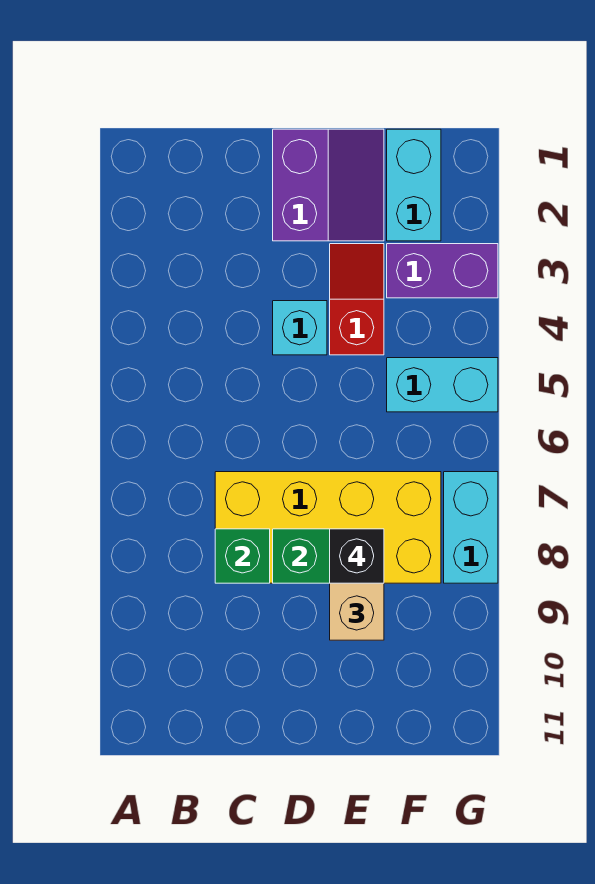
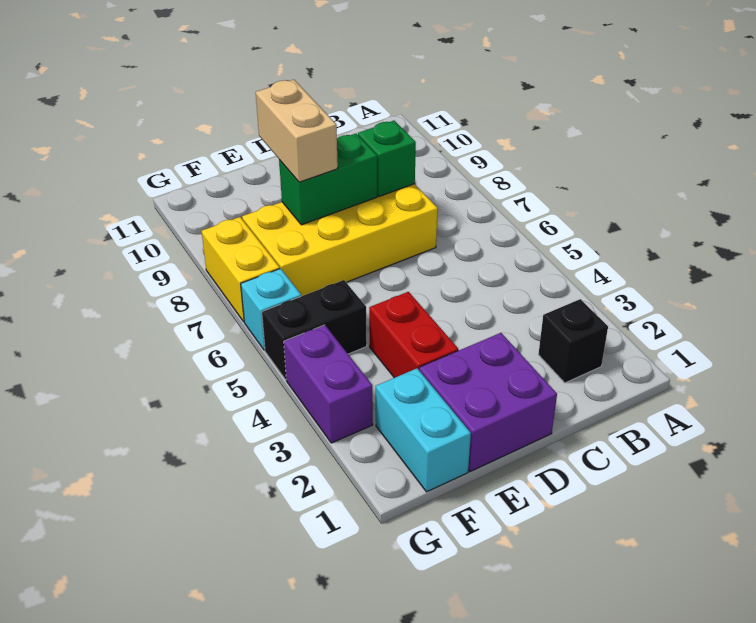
purple slope D1:E2 level 1 top D -> purple brick D1:E2 level 1
cyan brick D4 level 1 -> cyan brick G6 level 1
red slope E3:E4 level 1 top 4 -> red brick E3:E4 level 1
black brick E8 level 4 -> black brick B2 level 1
purple brick F3:G3 level 1 -> purple brick G3:G4 level 1
cyan brick F5:G5 level 1 -> black brick F5:G5 level 1
cyan brick G7:G8 level 1 -> yellow brick G7:G8 level 1

